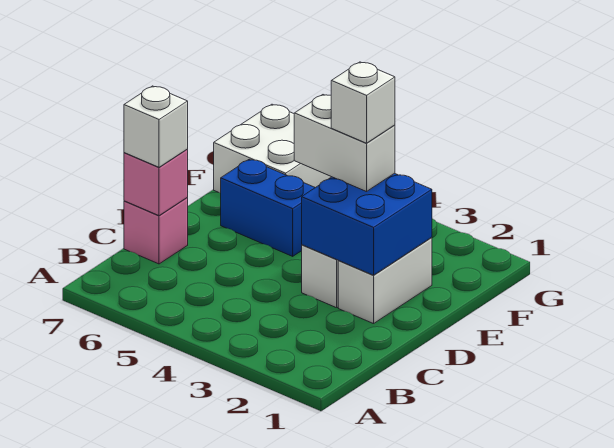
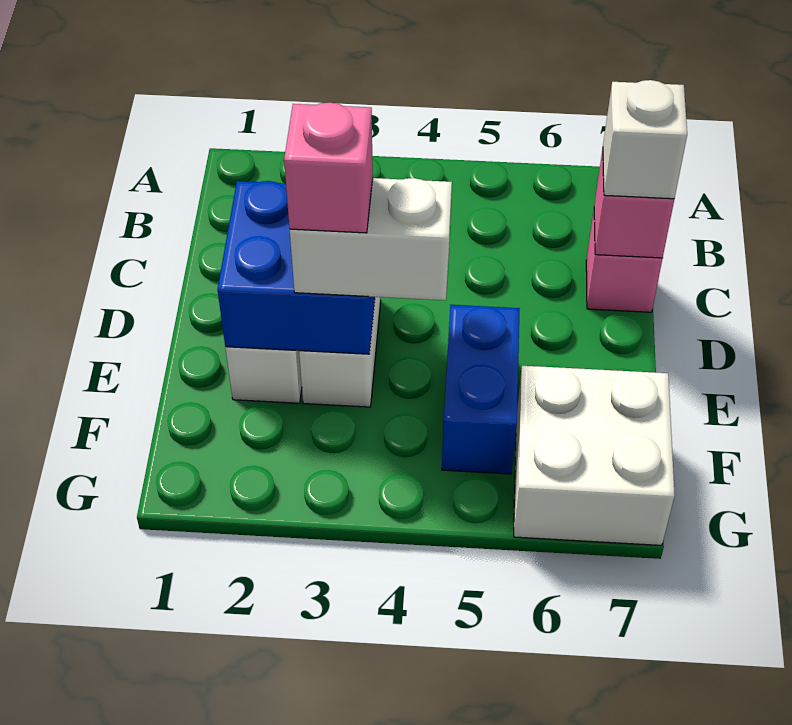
white brick E3 level 4 -> pink brick E3 level 4
blue brick E5:E6 level 1 -> blue brick E5:F5 level 1

